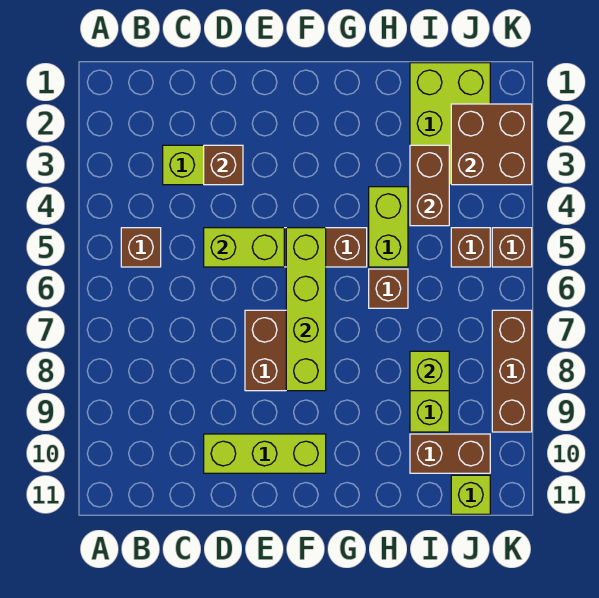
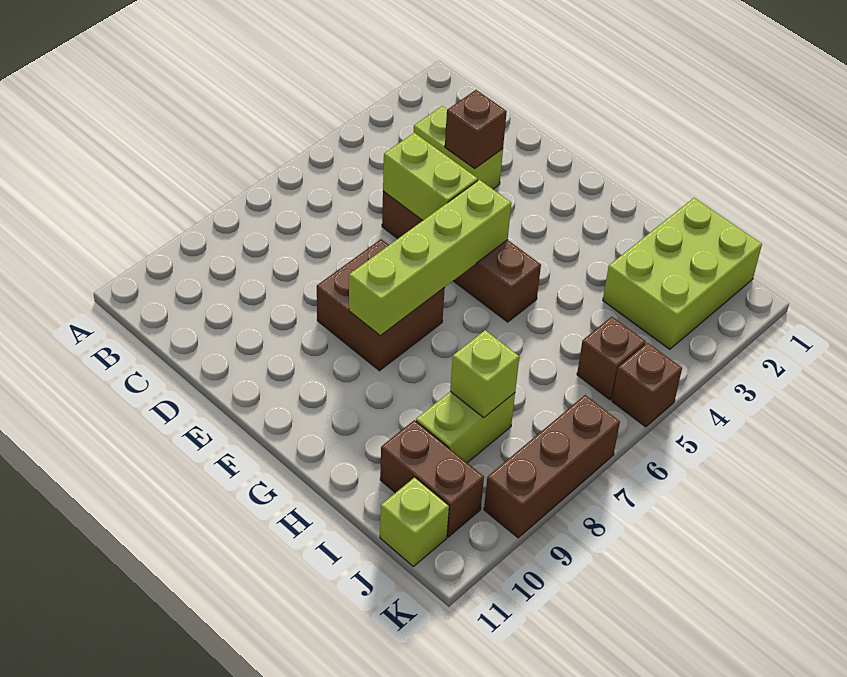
brown brick B5 level 1 -> none
lime brick D10:F10 level 1 -> none
lime brick H4:H5 level 1 -> none
brown brick H6 level 1 -> none
brown brick I3:I4 level 2 -> none
brown brick J2:K3 level 2 -> none

